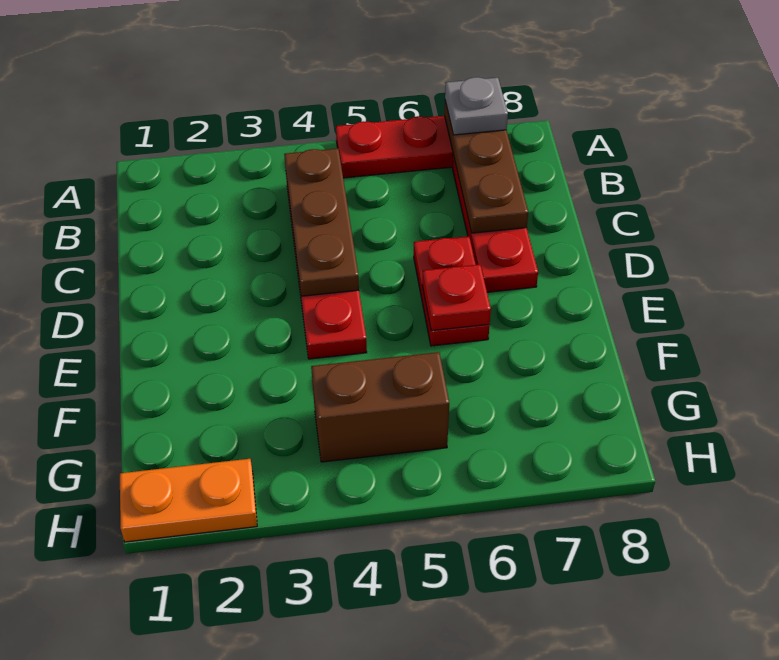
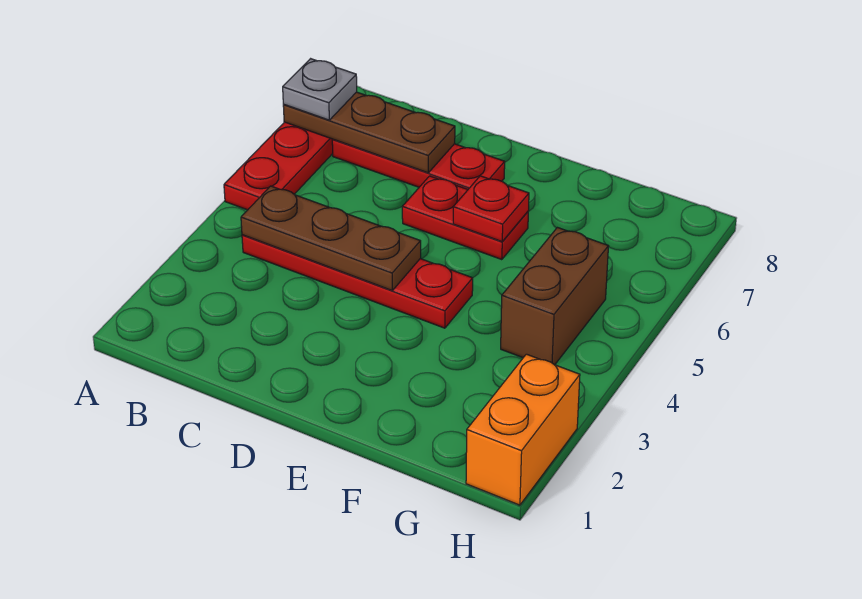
orange plate H1:H2 level 1 -> orange brick H1:H2 level 1

